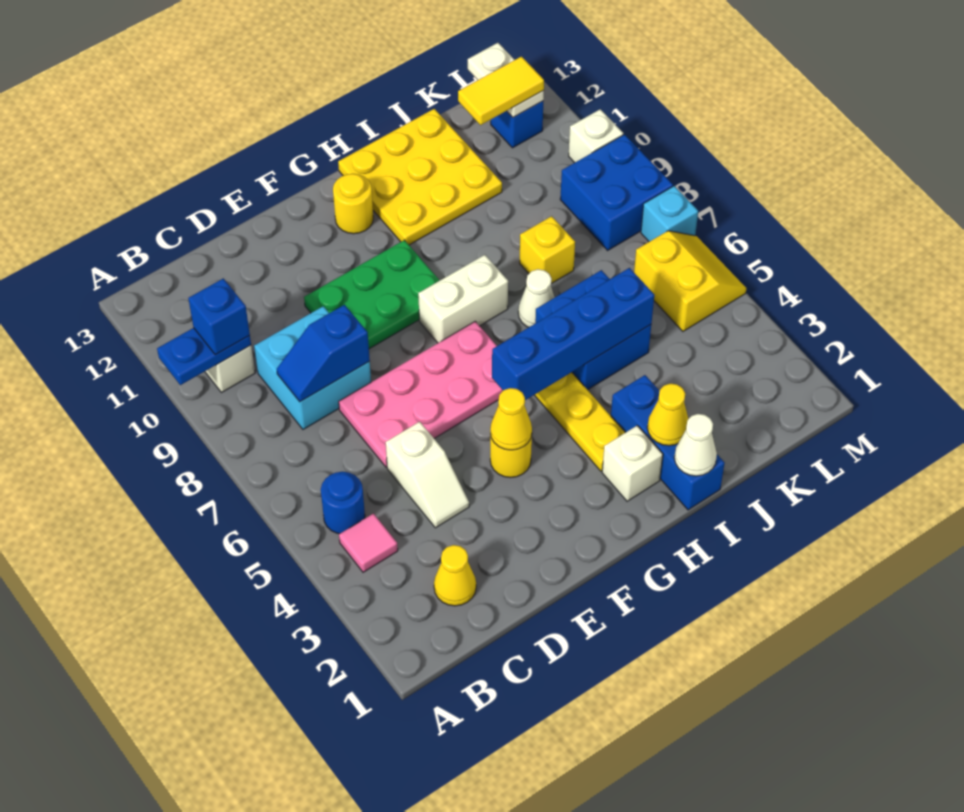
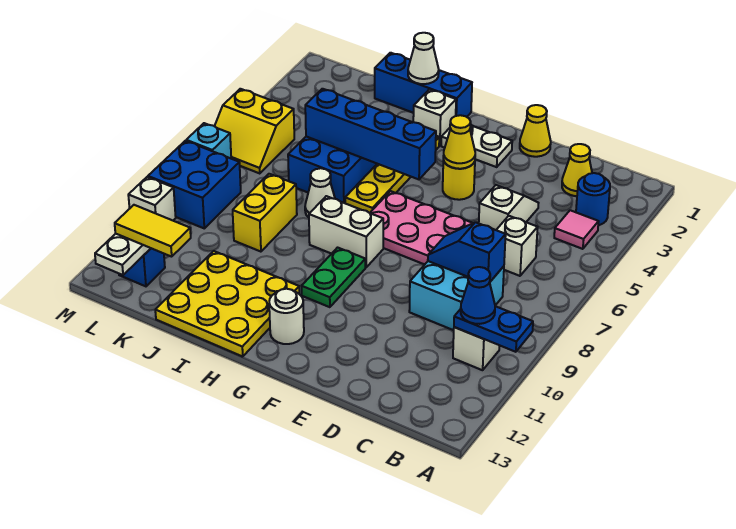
blue round brick B5 level 1 -> blue round brick B3 level 1
blue brick B10 level 3 -> blue cone B10 level 3
none -> white brick C6 level 1
blue slope C8:D8 level 2 top D -> blue slope C8:D8 level 2 top C
green plate E9:G10 level 1 -> green plate G9:G10 level 1
none -> white plate F2:G2 level 1
yellow round brick G12 level 1 -> white round brick G12 level 1
blue brick I1:I3 level 1 -> blue brick H1:J1 level 1
yellow cone I2 level 2 -> yellow cone E1 level 1
yellow brick J8 level 1 -> yellow brick J8:J9 level 1
yellow slope L5:M6 level 1 top L -> yellow slope L5:M6 level 1 top 5

